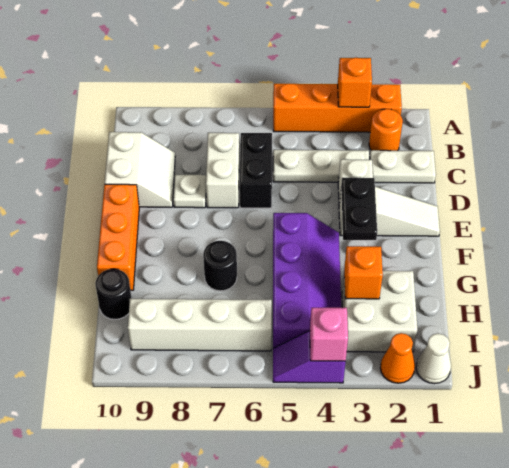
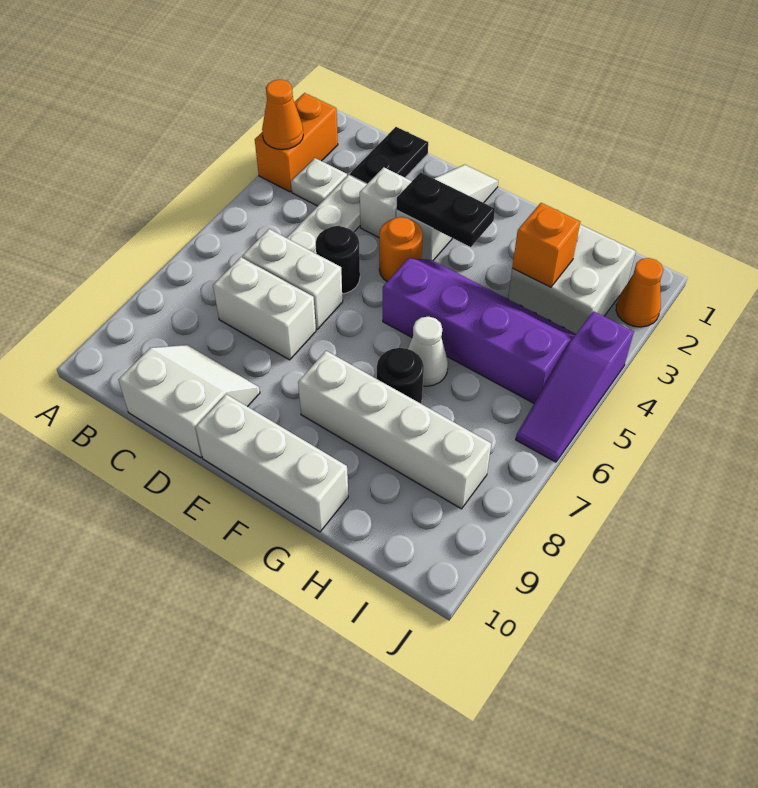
orange brick A2:A5 level 1 -> orange brick A2:A3 level 1
orange brick A3 level 2 -> orange cone A3 level 2
orange round brick B2 level 1 -> orange round brick E4 level 1
white plate C1:C2 level 1 -> black plate C1:C2 level 1
black brick C6:D6 level 1 -> white brick C6:D6 level 1
white plate D8 level 1 -> white plate B3 level 1
orange brick E10:G10 level 1 -> white brick E10:G10 level 1
black round brick H10 level 1 -> black round brick D5 level 1
white brick I6:I9 level 1 -> white brick F8:I8 level 1
white cone J1 level 1 -> white cone G6 level 1
purple slope J4:J5 level 1 top 4 -> purple slope J4:J6 level 1 top 4
pink brick J4 level 2 -> none

